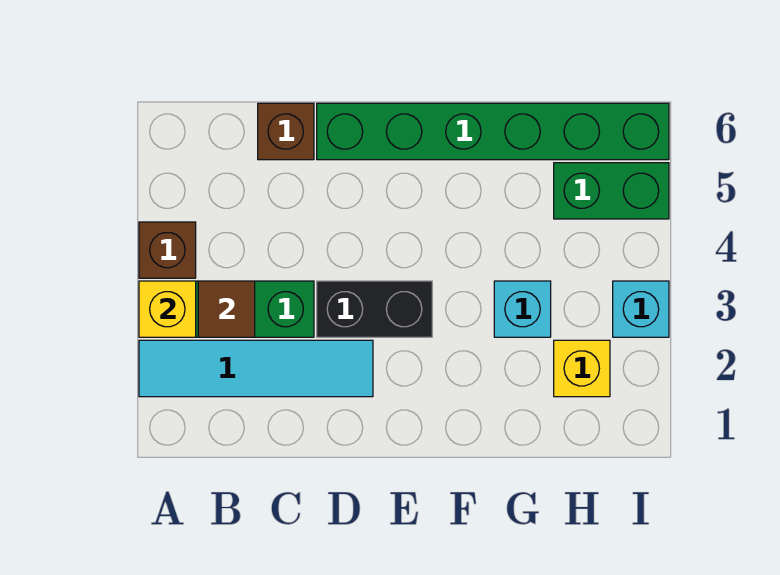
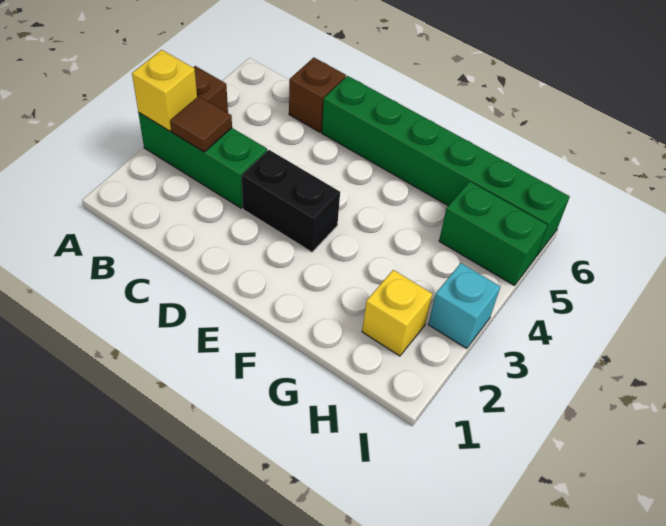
cyan tile A2:D2 level 1 -> none
cyan brick G3 level 1 -> none

